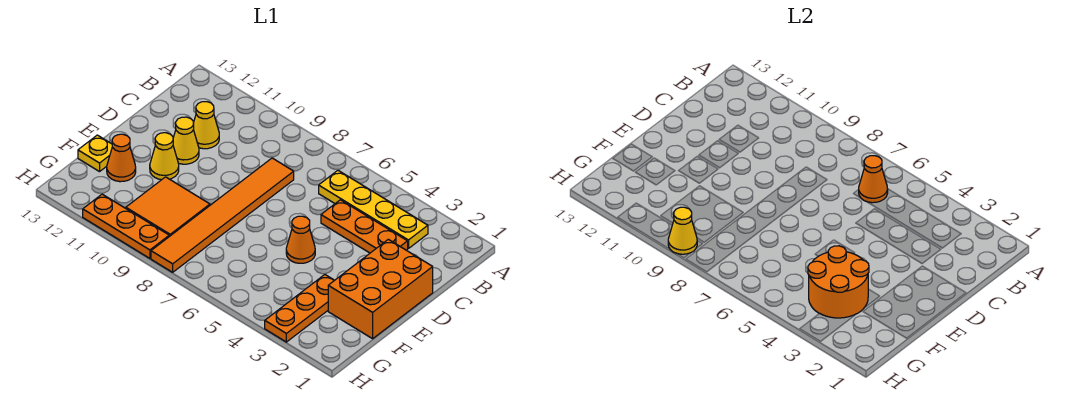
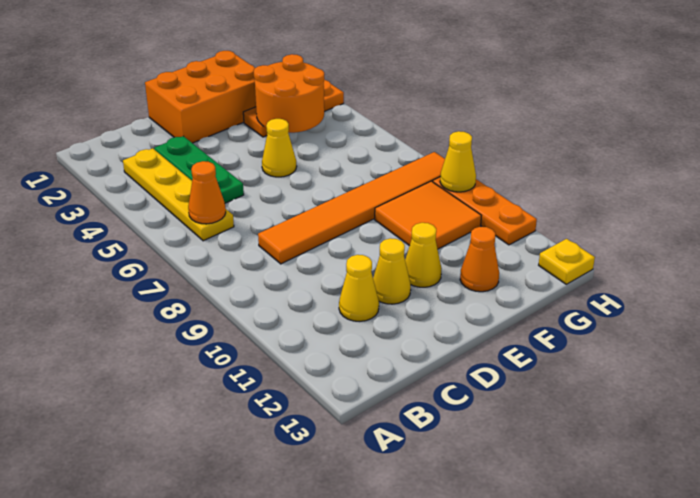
orange plate C3:C5 level 1 -> green plate C3:C5 level 1
orange cone E5 level 1 -> yellow cone E5 level 1
yellow plate F13 level 1 -> yellow plate H13 level 1

